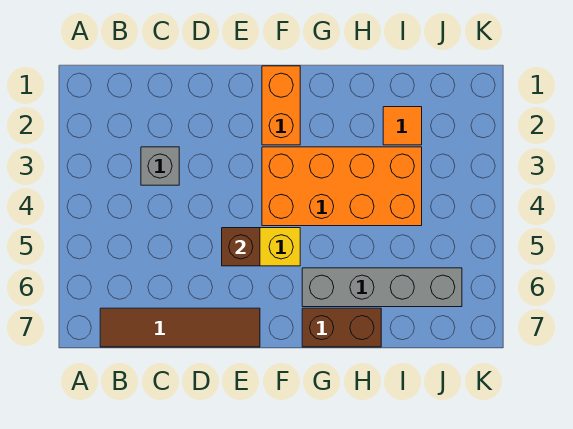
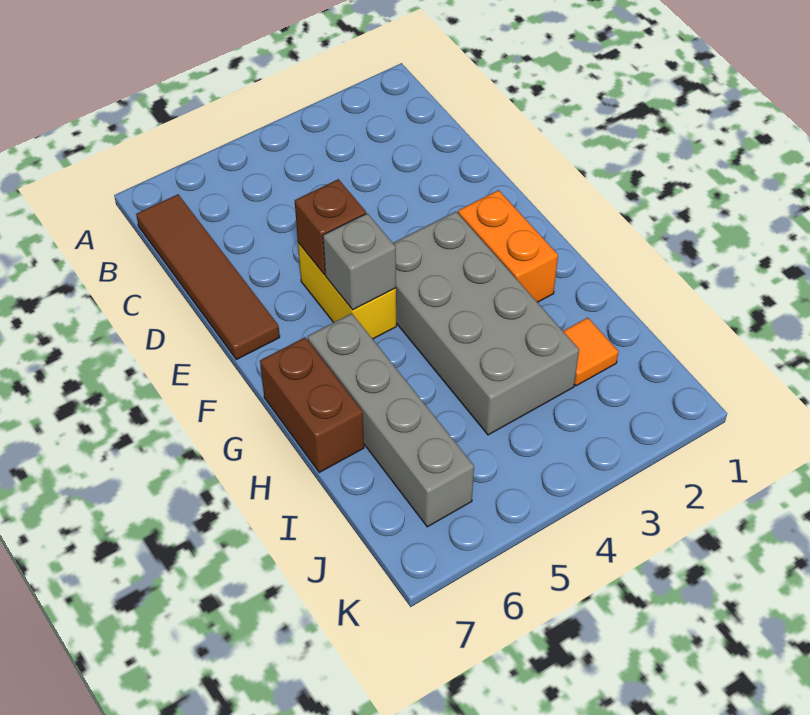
grey brick C3 level 1 -> grey brick F5 level 2
orange brick F1:F2 level 1 -> orange brick F2:G2 level 1
orange brick F3:I4 level 1 -> grey brick F3:I4 level 1

